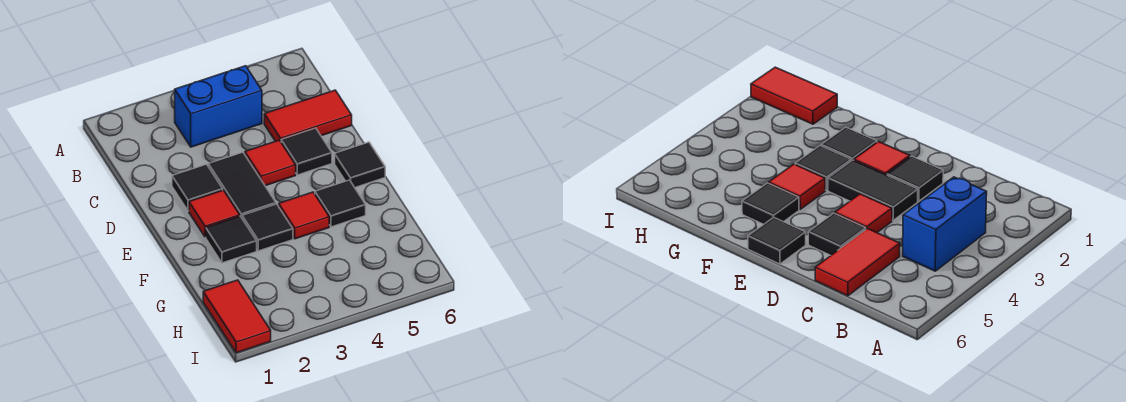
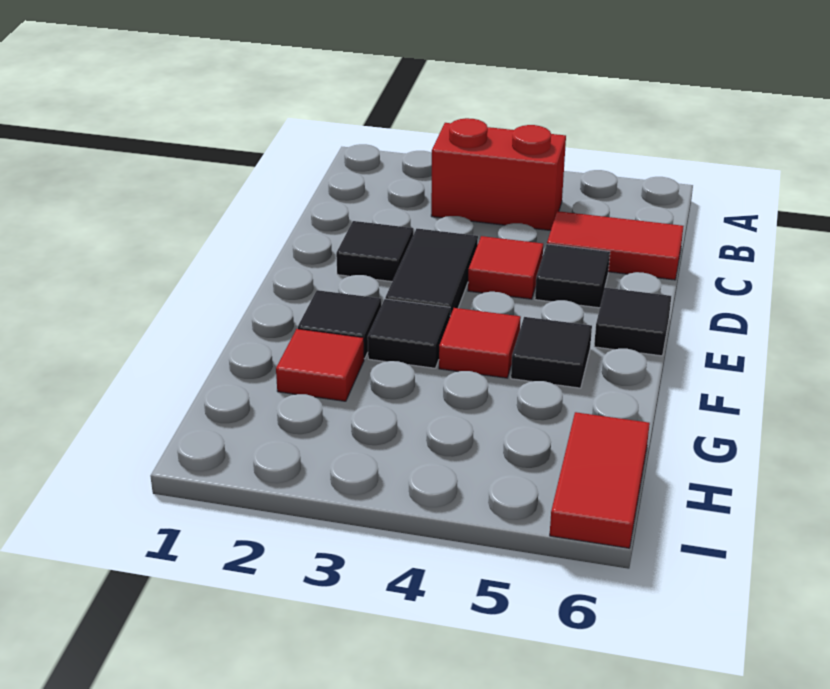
blue brick B3:B4 level 1 -> red brick B3:B4 level 1
red tile E2 level 1 -> red tile G2 level 1
red tile H1:I1 level 1 -> red tile H6:I6 level 1

